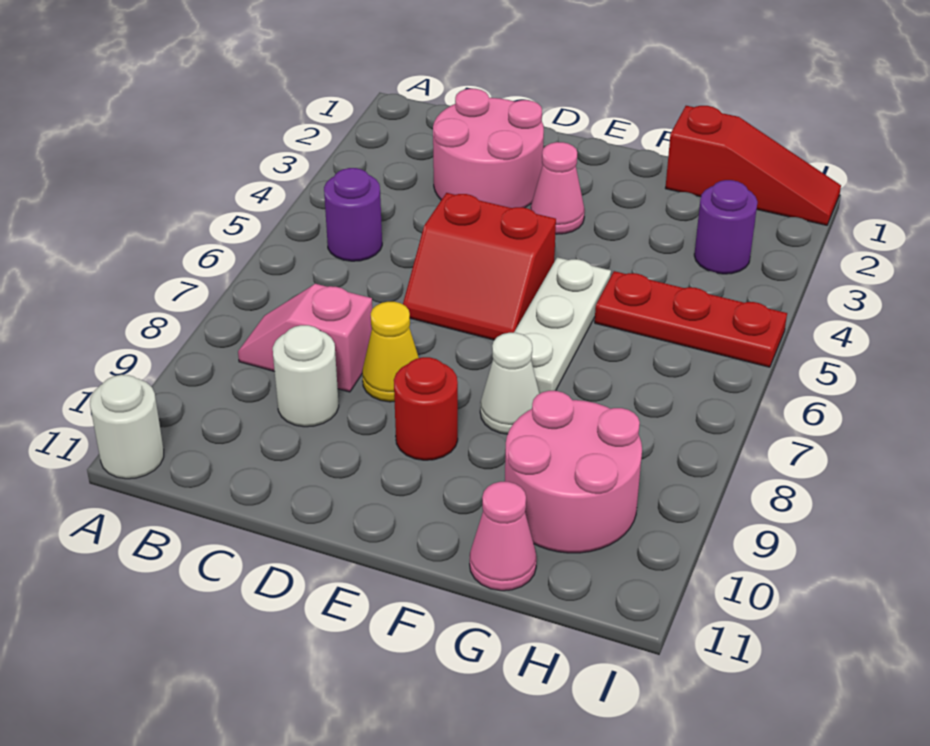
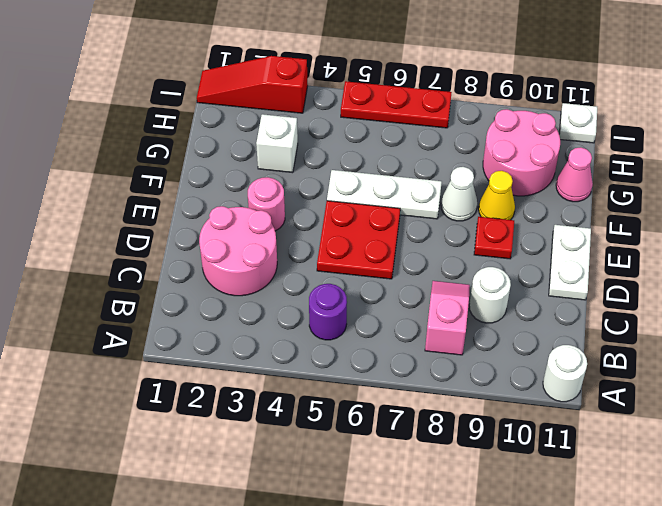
pink slope B8:C8 level 1 top C -> pink slope B8:C8 level 1 top B
red slope D5:E6 level 1 top 5 -> red plate D5:E6 level 1
yellow cone D8 level 1 -> yellow cone F9 level 1
none -> white plate D11:E11 level 1
pink cone E3 level 1 -> pink round brick E3 level 1
red round brick E9 level 1 -> red plate E9 level 1
red slope G1:I1 level 1 top G -> red slope I1:I3 level 1 top 3
none -> white brick G3 level 1
red plate G5:I5 level 1 -> red plate I5:I7 level 1
purple round brick H3 level 1 -> none
none -> white plate I11 level 1

